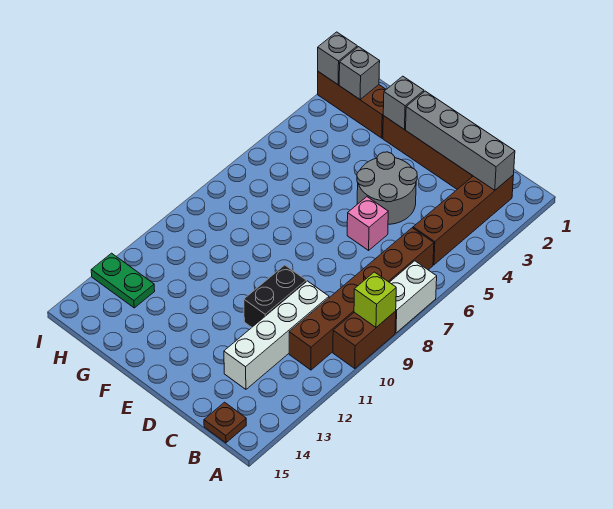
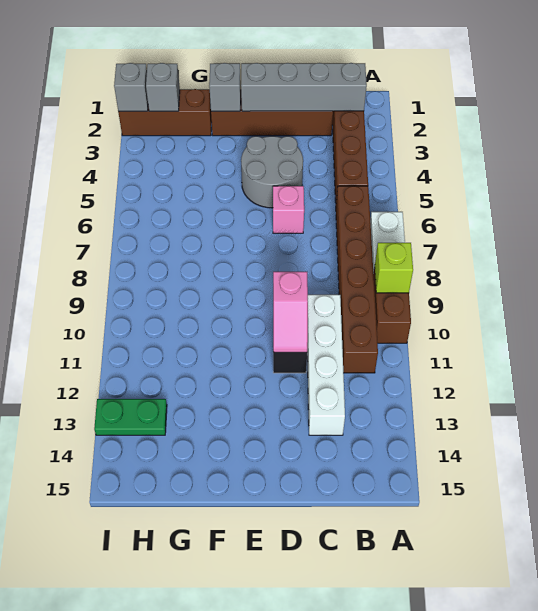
brown plate B15 level 1 -> none
none -> pink slope D10:D11 level 2 top 10

